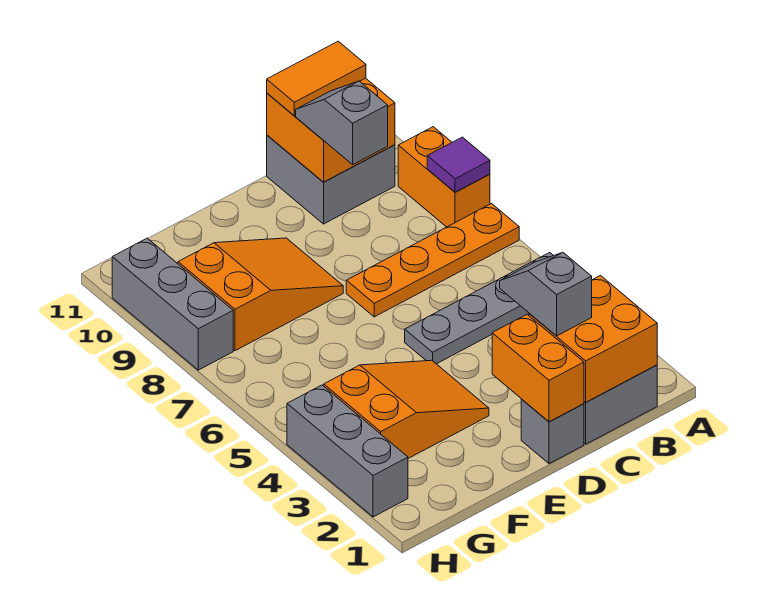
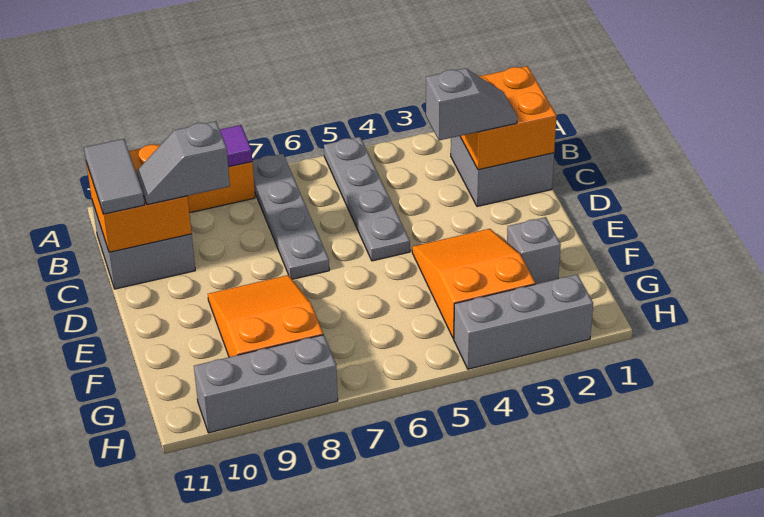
orange plate A7:D7 level 1 -> grey plate A7:D7 level 1
orange tile B11:C11 level 3 -> grey tile B11:C11 level 3
grey slope C2:C3 level 3 top 2 -> grey slope C2:C3 level 3 top 3
grey brick D1 level 1 -> grey brick F2 level 1
orange brick D1:D2 level 2 -> none

